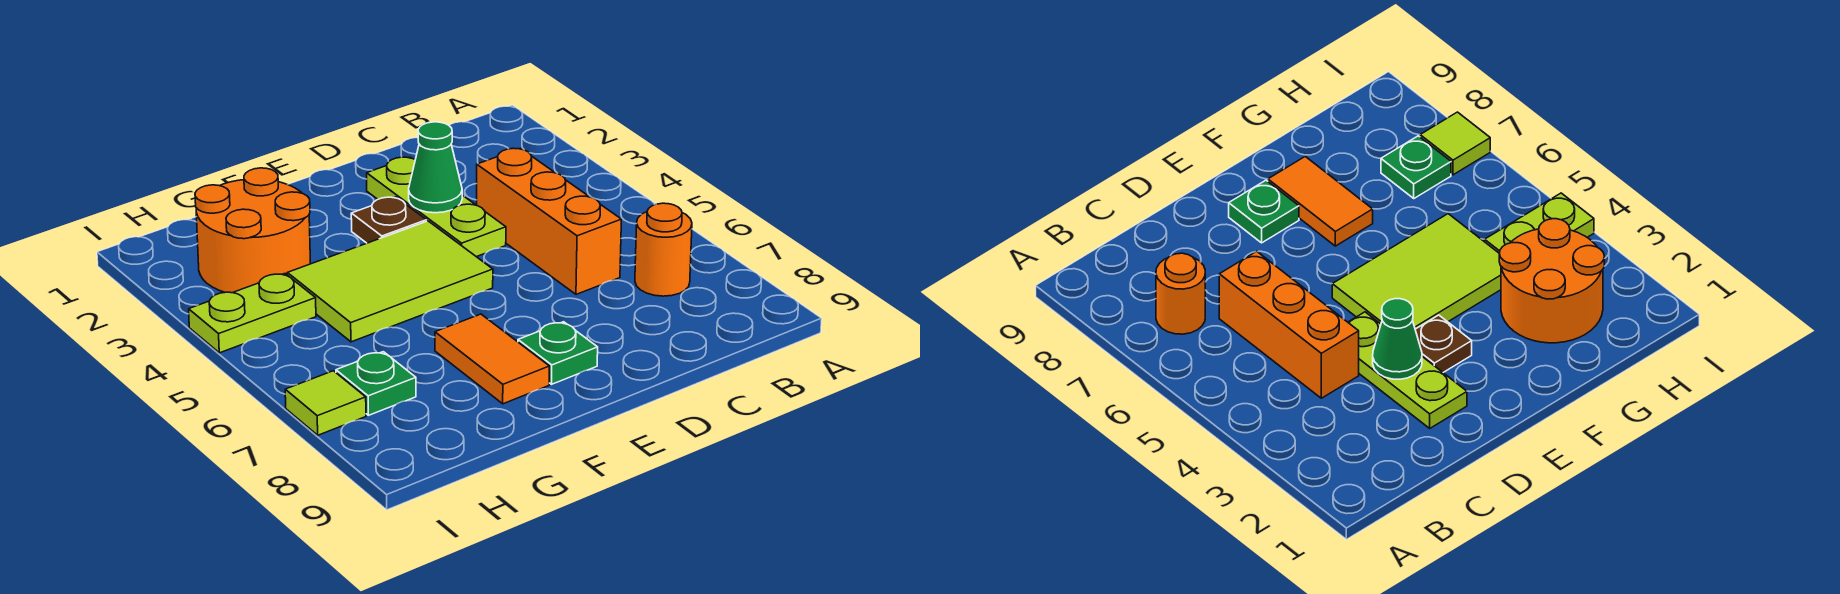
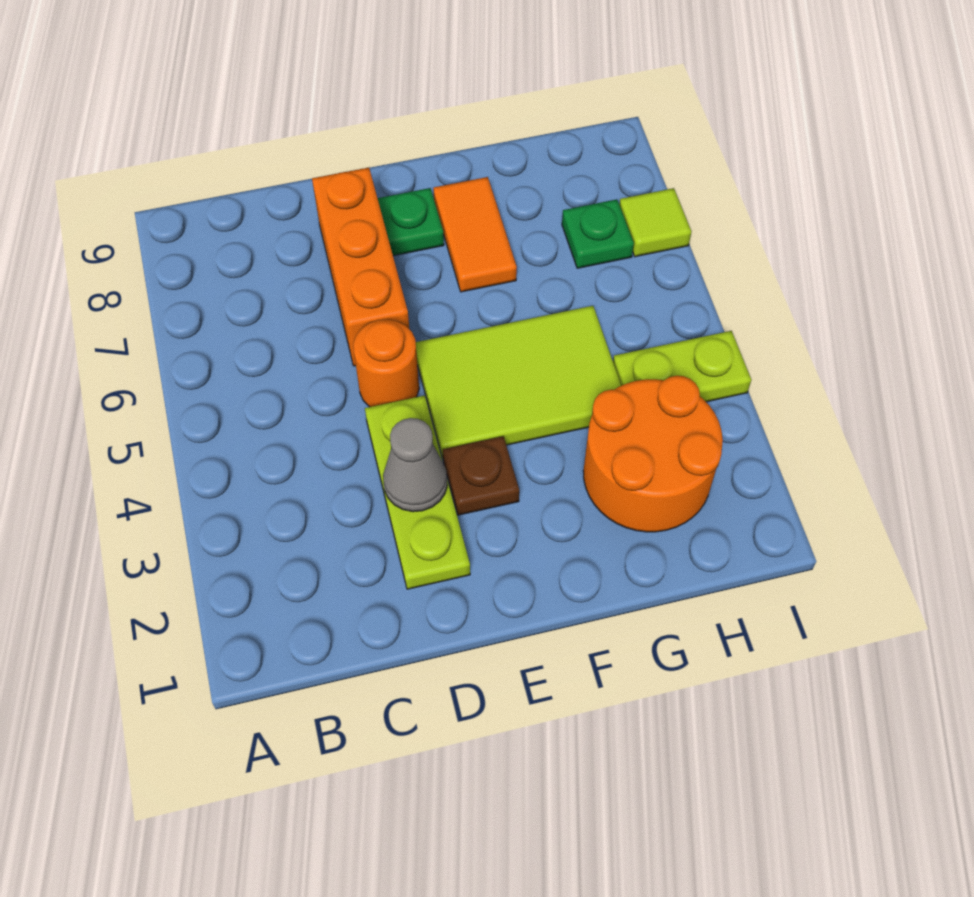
orange round brick B7 level 1 -> orange round brick D5 level 1
orange brick C4:C6 level 1 -> orange brick D6:D8 level 1
green cone D3 level 2 -> grey cone D3 level 2

